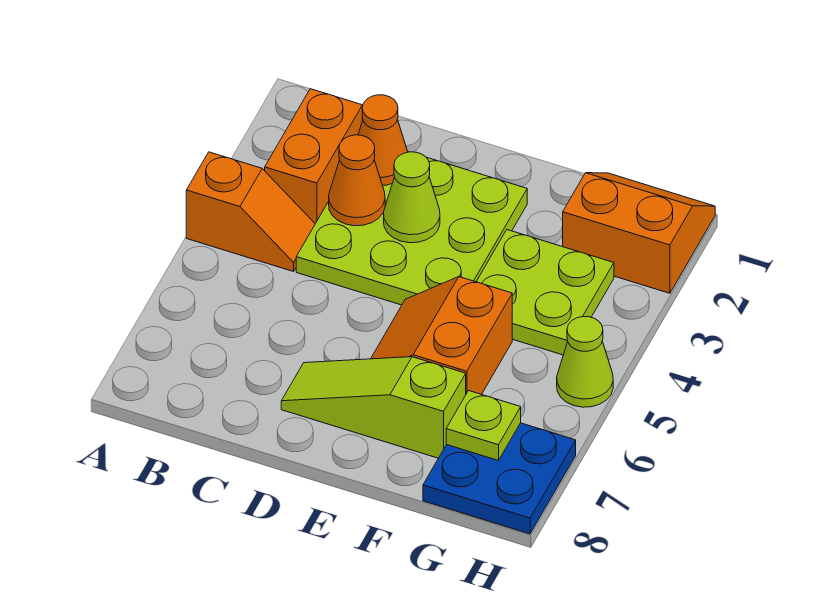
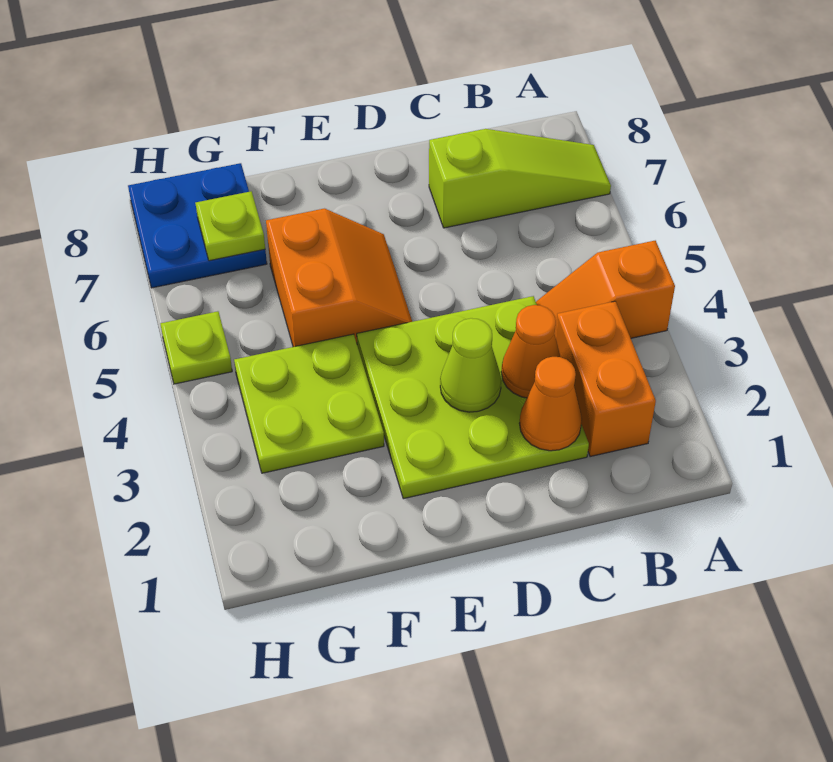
lime slope D7:F7 level 1 top F -> lime slope A7:C7 level 1 top C
orange slope G1:H2 level 1 top 2 -> none
lime cone H5 level 1 -> lime plate H5 level 1

